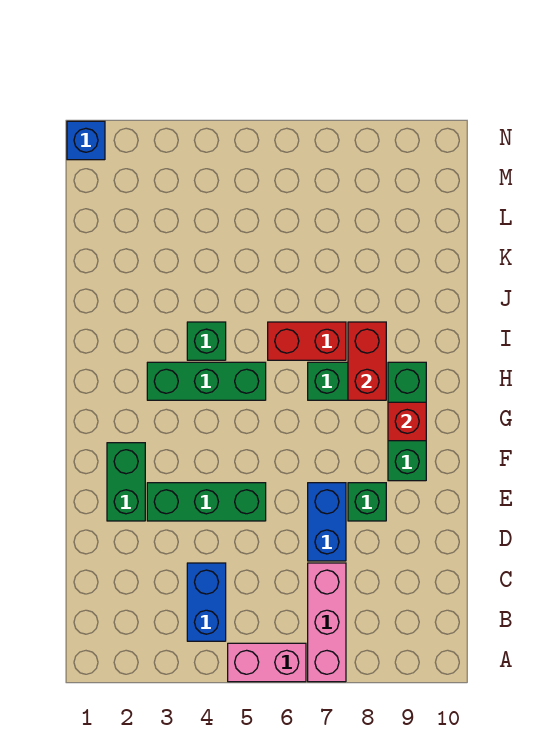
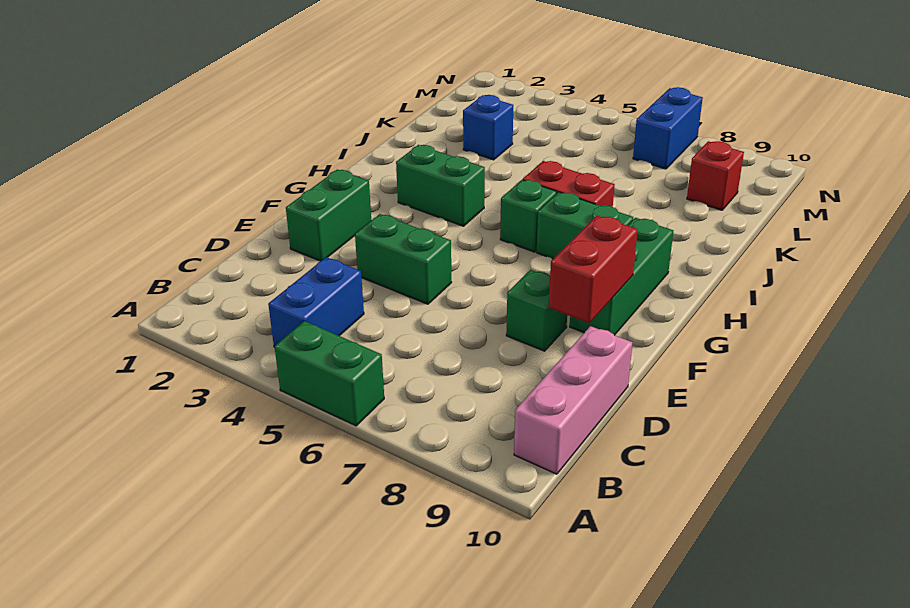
pink brick A5:A6 level 1 -> green brick A5:A6 level 1
pink brick A7:C7 level 1 -> pink brick B10:D10 level 1
blue brick D7:E7 level 1 -> blue brick M7:N7 level 1
green brick E3:E5 level 1 -> green brick E4:E5 level 1
red brick G9 level 2 -> red brick L9 level 1
green brick H3:H5 level 1 -> green brick H3:H4 level 1
red brick H8:I8 level 2 -> red brick E9:F9 level 2
green brick I4 level 1 -> green brick H6 level 1
blue brick N1 level 1 -> blue brick K3 level 1

